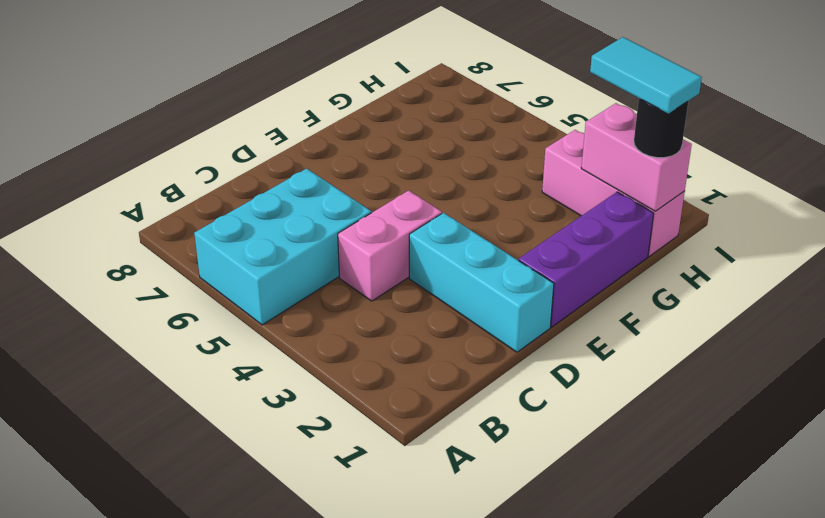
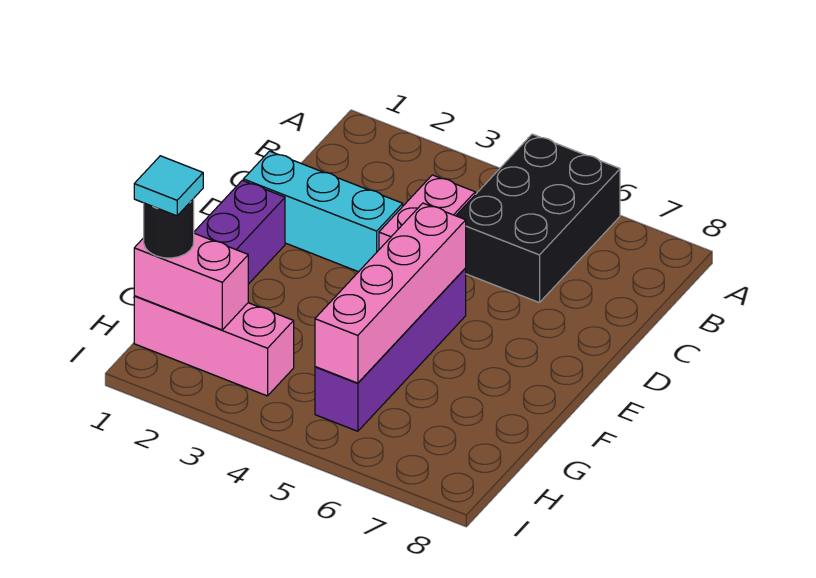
cyan brick A5:C6 level 1 -> black brick A5:C6 level 1
none -> purple brick E5:H5 level 1
none -> pink brick E5:H5 level 2
cyan tile H1:H2 level 4 -> cyan tile H1 level 4

